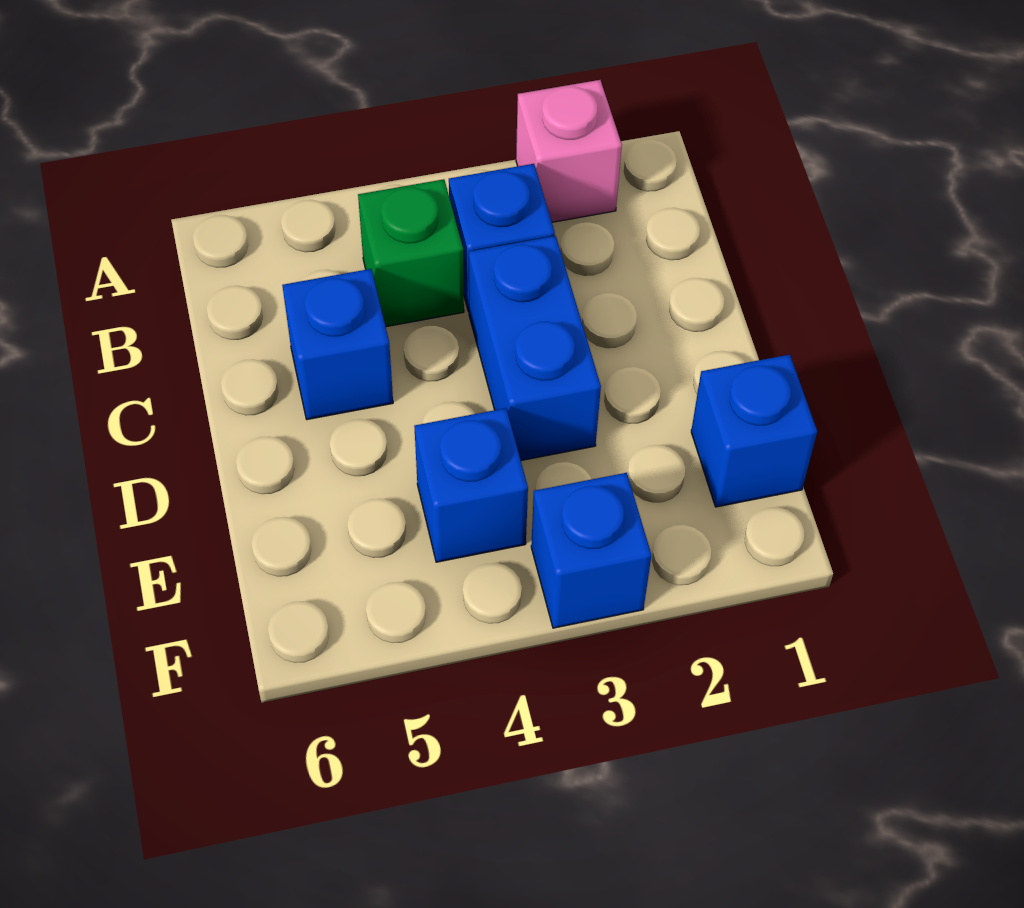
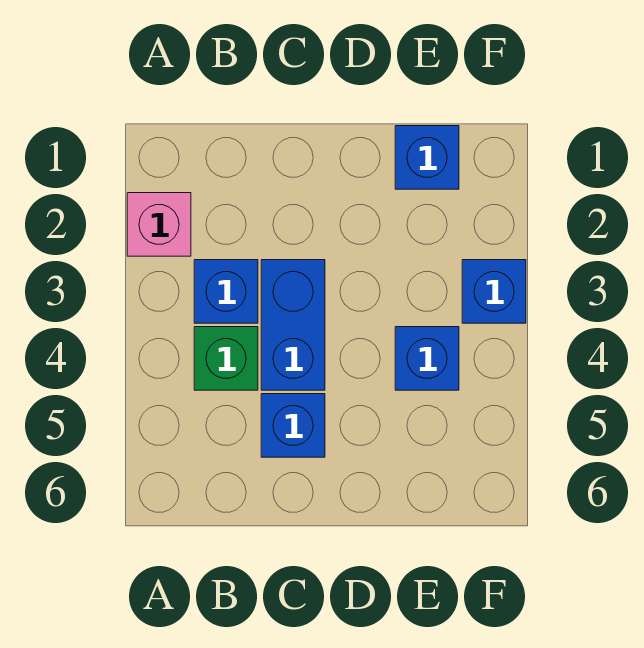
blue brick C3:D3 level 1 -> blue brick C3:C4 level 1

